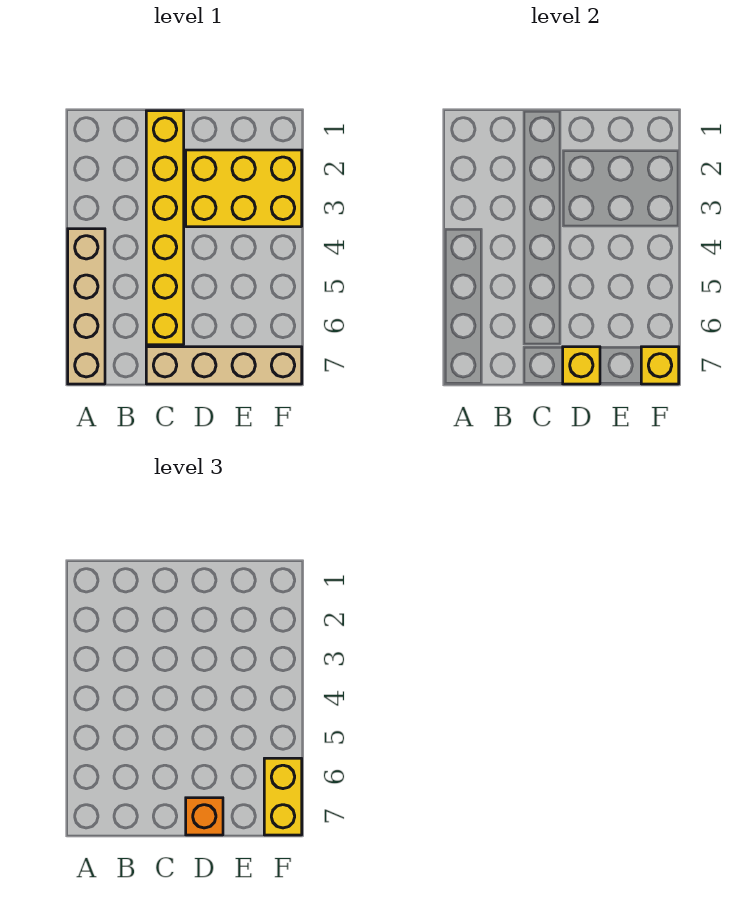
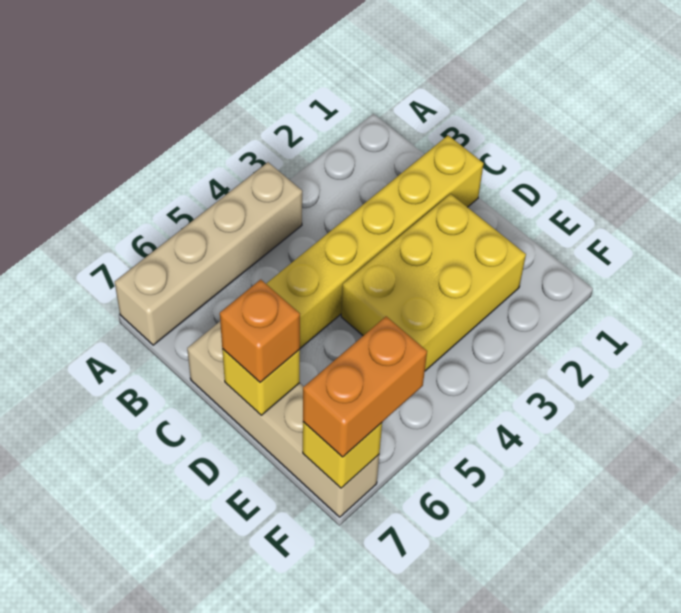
yellow brick D2:F3 level 1 -> yellow brick D2:E4 level 1
yellow brick F6:F7 level 3 -> orange brick F6:F7 level 3

